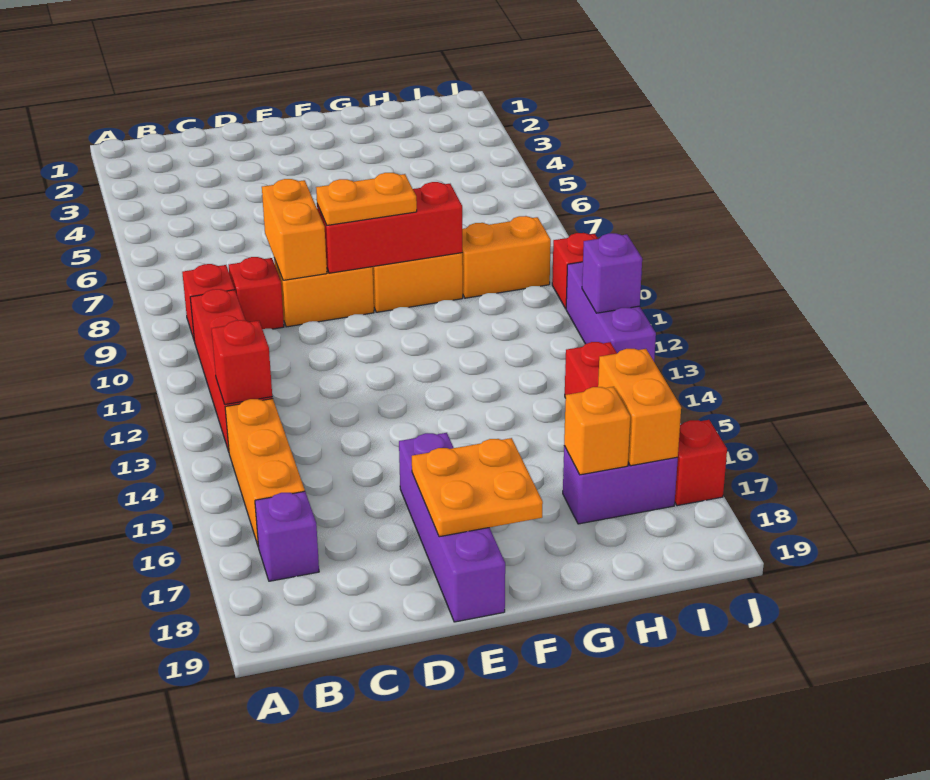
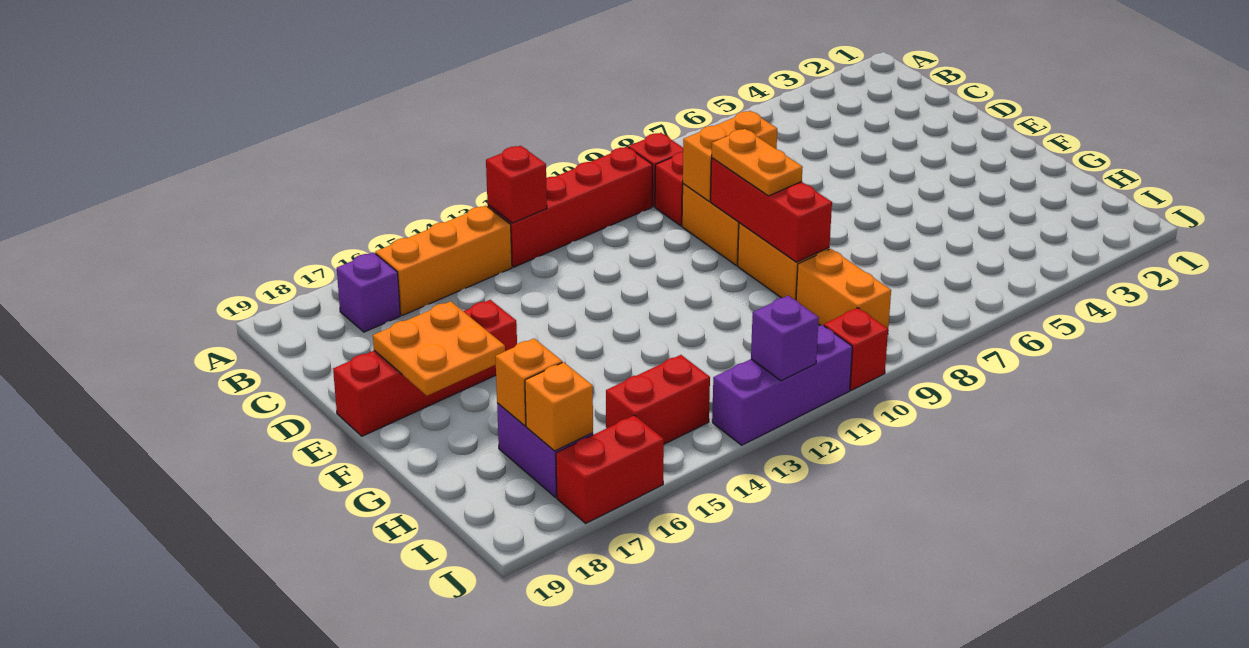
purple brick E16:E19 level 1 -> red brick E16:E19 level 1
orange brick I16:I17 level 2 -> orange brick I17 level 2
red brick J17 level 1 -> red brick J16:J17 level 1

